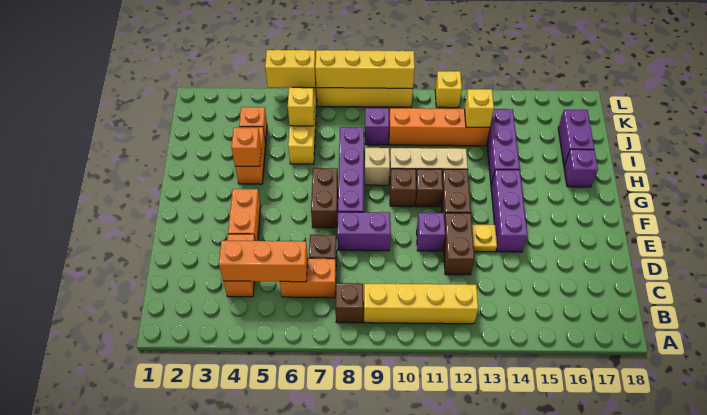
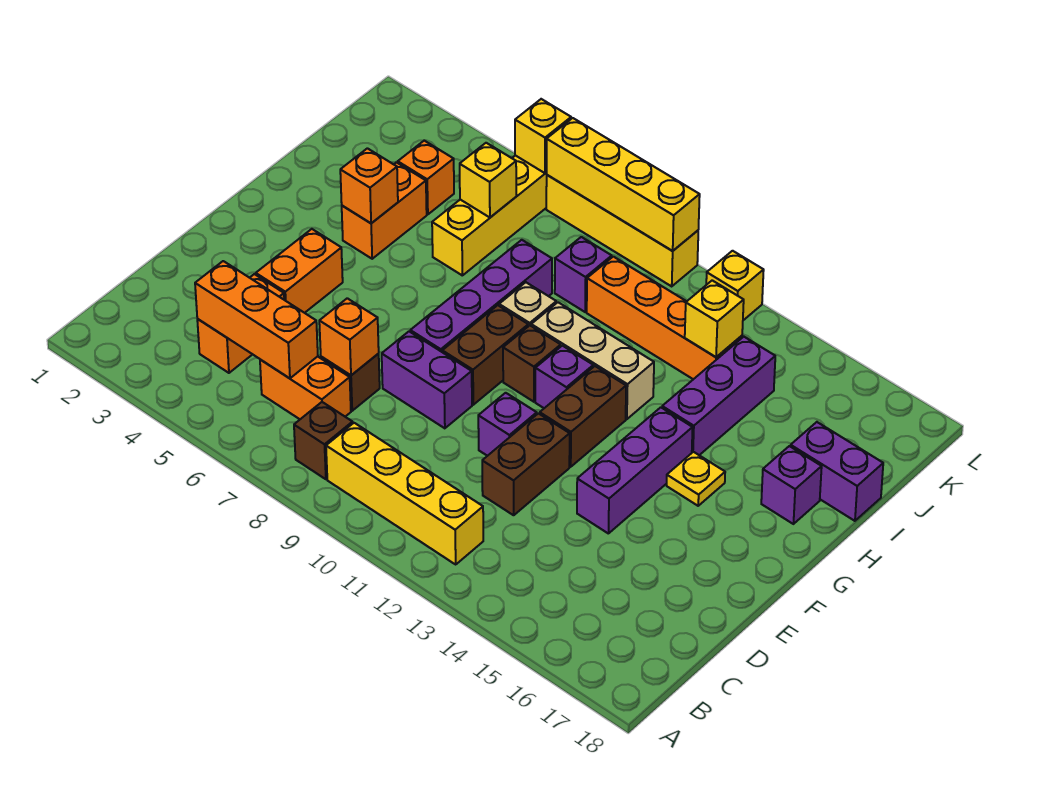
none -> orange brick D7 level 2
yellow plate E13 level 1 -> yellow plate G15 level 1
brown brick F7:G7 level 1 -> brown brick F9:G9 level 1
brown brick G11 level 1 -> purple brick G11 level 1
purple brick I17:J17 level 1 -> purple brick I17:I18 level 1
yellow brick L5:L6 level 2 -> yellow brick L6 level 2

